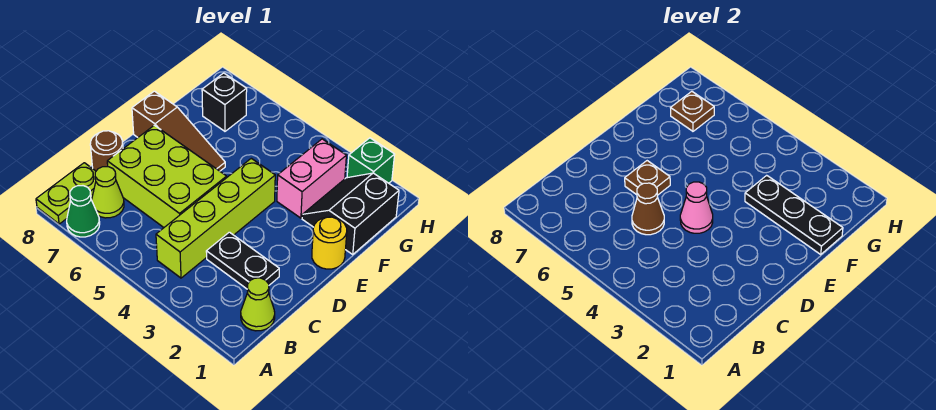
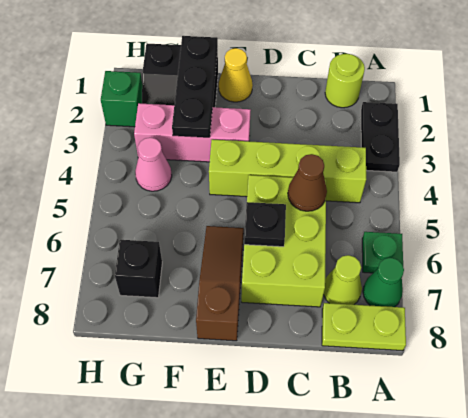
none -> green plate A6 level 1
lime cone B1 level 1 -> lime round brick B1 level 1
black plate C2:C3 level 1 -> black plate A2:A3 level 1
brown round brick C8 level 1 -> none
pink cone D4 level 2 -> pink cone G4 level 1
brown plate D6 level 2 -> black plate D6 level 2
yellow round brick E1 level 1 -> yellow cone E1 level 1
pink brick F3:G3 level 1 -> pink brick E3:G3 level 1
brown plate G7 level 2 -> none

